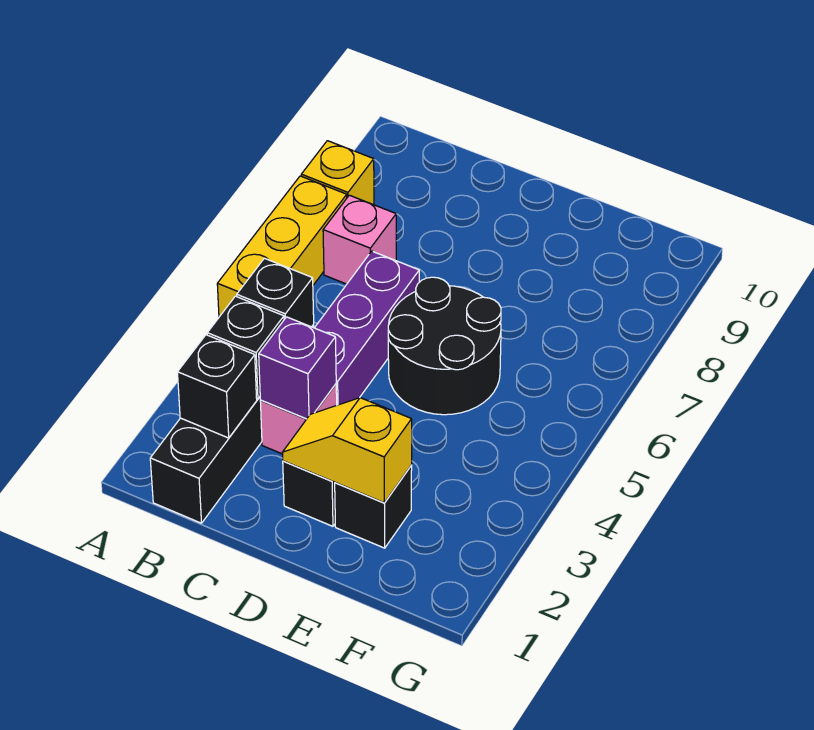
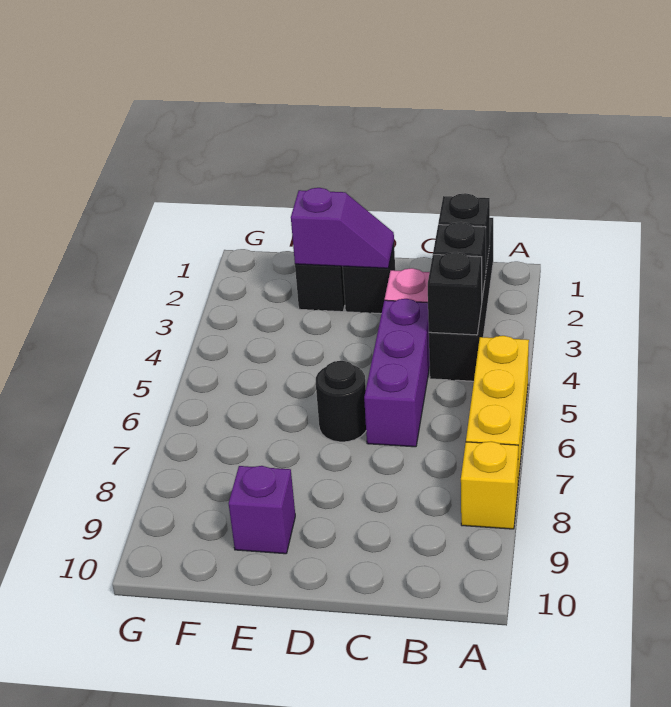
pink brick B7 level 1 -> none
purple brick C3 level 2 -> purple brick E9 level 1
yellow slope D2:E2 level 2 top E -> purple slope D2:E2 level 2 top E
black round brick D5:E6 level 1 -> black round brick D6 level 1

